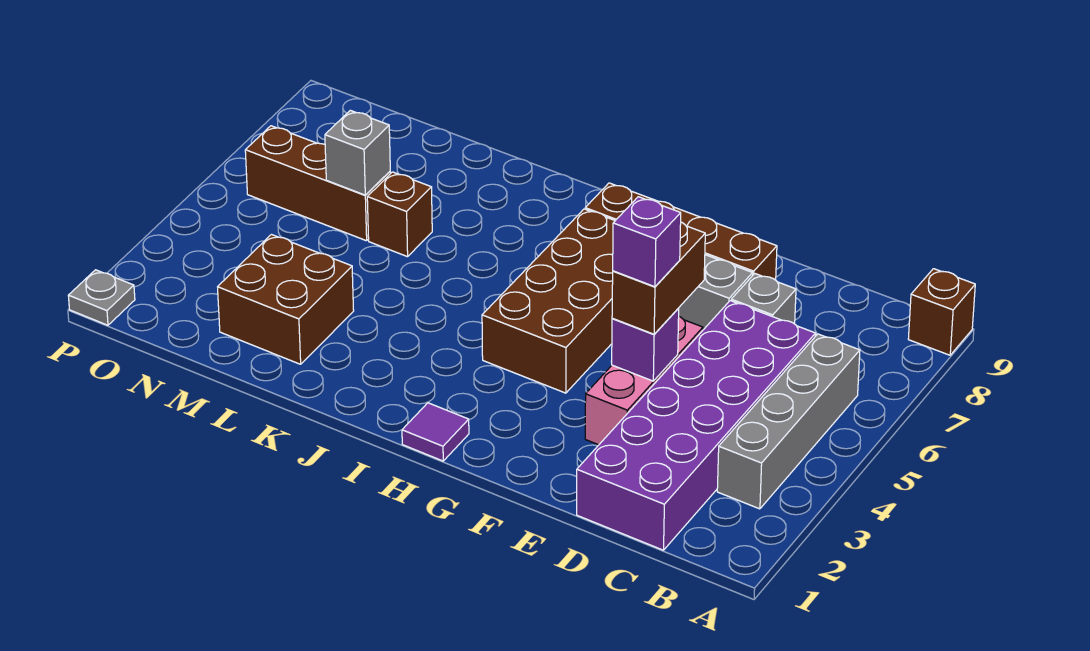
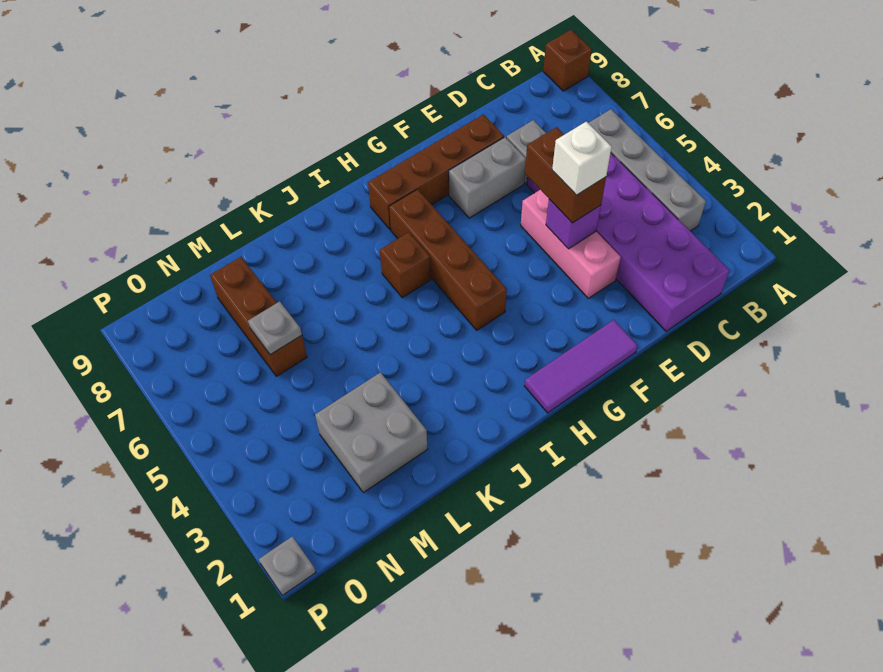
purple brick E4 level 4 -> white brick E4 level 4
brown brick G4:H7 level 1 -> brown brick H4:H7 level 1
purple tile H1 level 1 -> purple tile F1:H1 level 1
brown brick L2:M3 level 1 -> grey brick L2:M3 level 1
brown brick L6 level 1 -> brown brick I6 level 1
brown brick M6:O6 level 1 -> brown brick M6:M8 level 1
grey brick M6 level 2 -> grey plate M6 level 2

